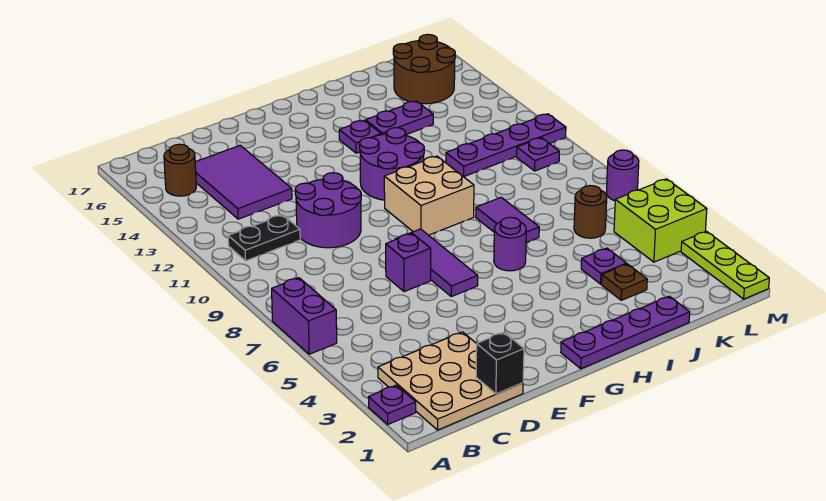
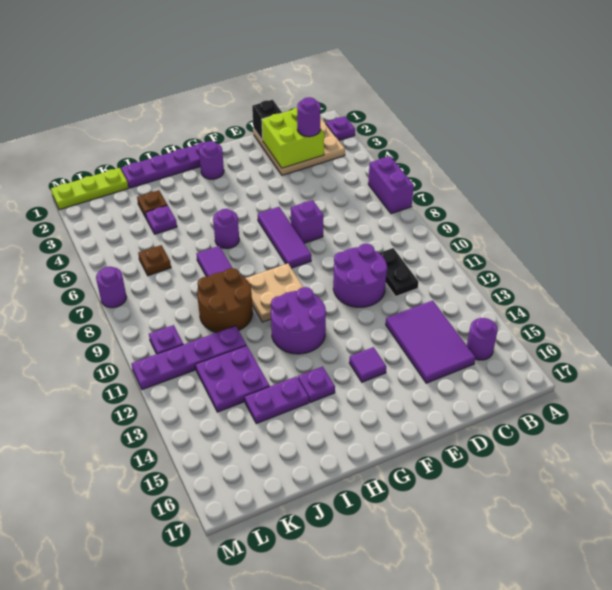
black plate B11:C11 level 1 -> black plate C10:C11 level 1
brown round brick B15 level 1 -> purple round brick B15 level 1
none -> purple round brick C3 level 3
none -> purple tile F14 level 1
none -> purple round brick G2 level 1
tan brick G9:H10 level 1 -> tan plate G9:H10 level 1
none -> purple plate J12:K13 level 1
brown round brick K6 level 1 -> brown plate K6 level 1
brown round brick K15:L16 level 1 -> brown round brick I9:J10 level 1
lime brick L4:M5 level 1 -> lime brick C2:D3 level 2
lime plate M1:M3 level 1 -> lime plate K1:M1 level 1

